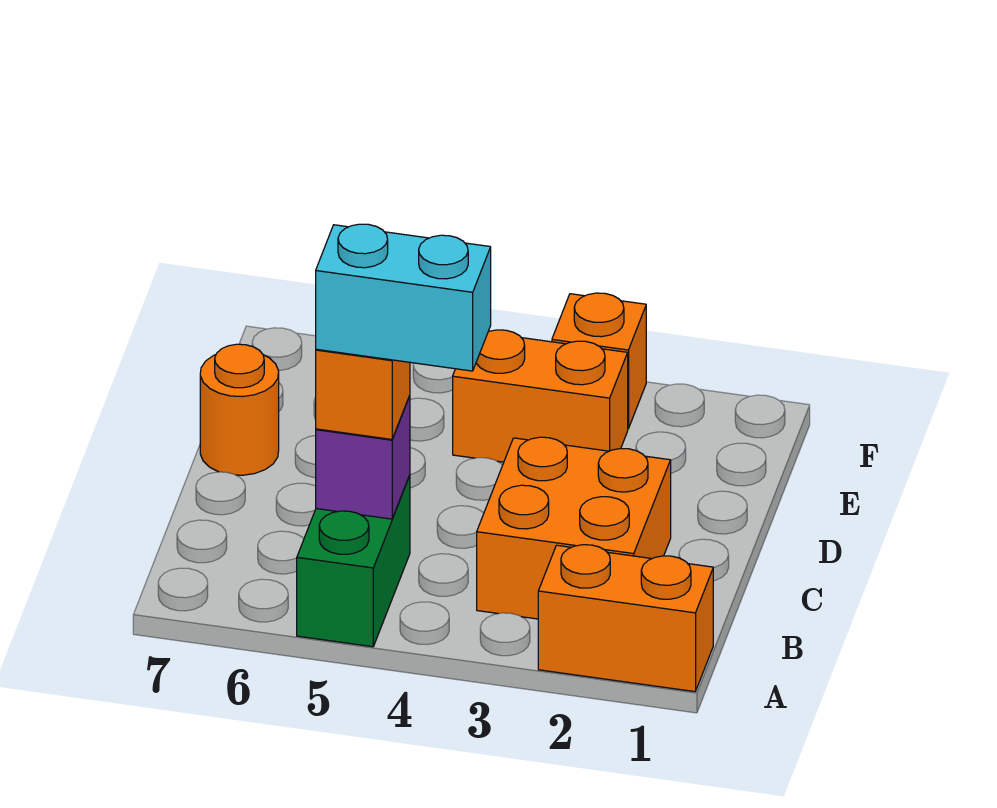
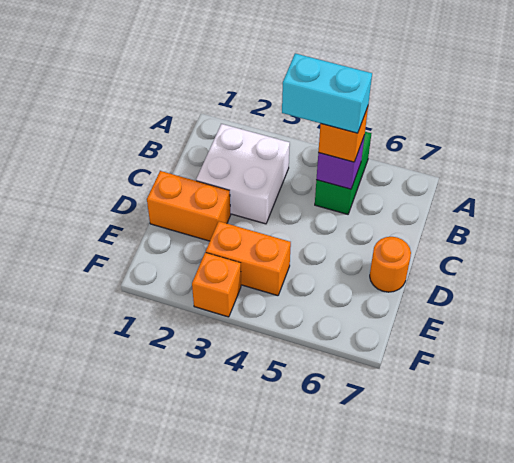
orange brick A1:A2 level 1 -> orange brick D1:D2 level 1
orange brick B2:C3 level 1 -> white brick B2:C3 level 1

